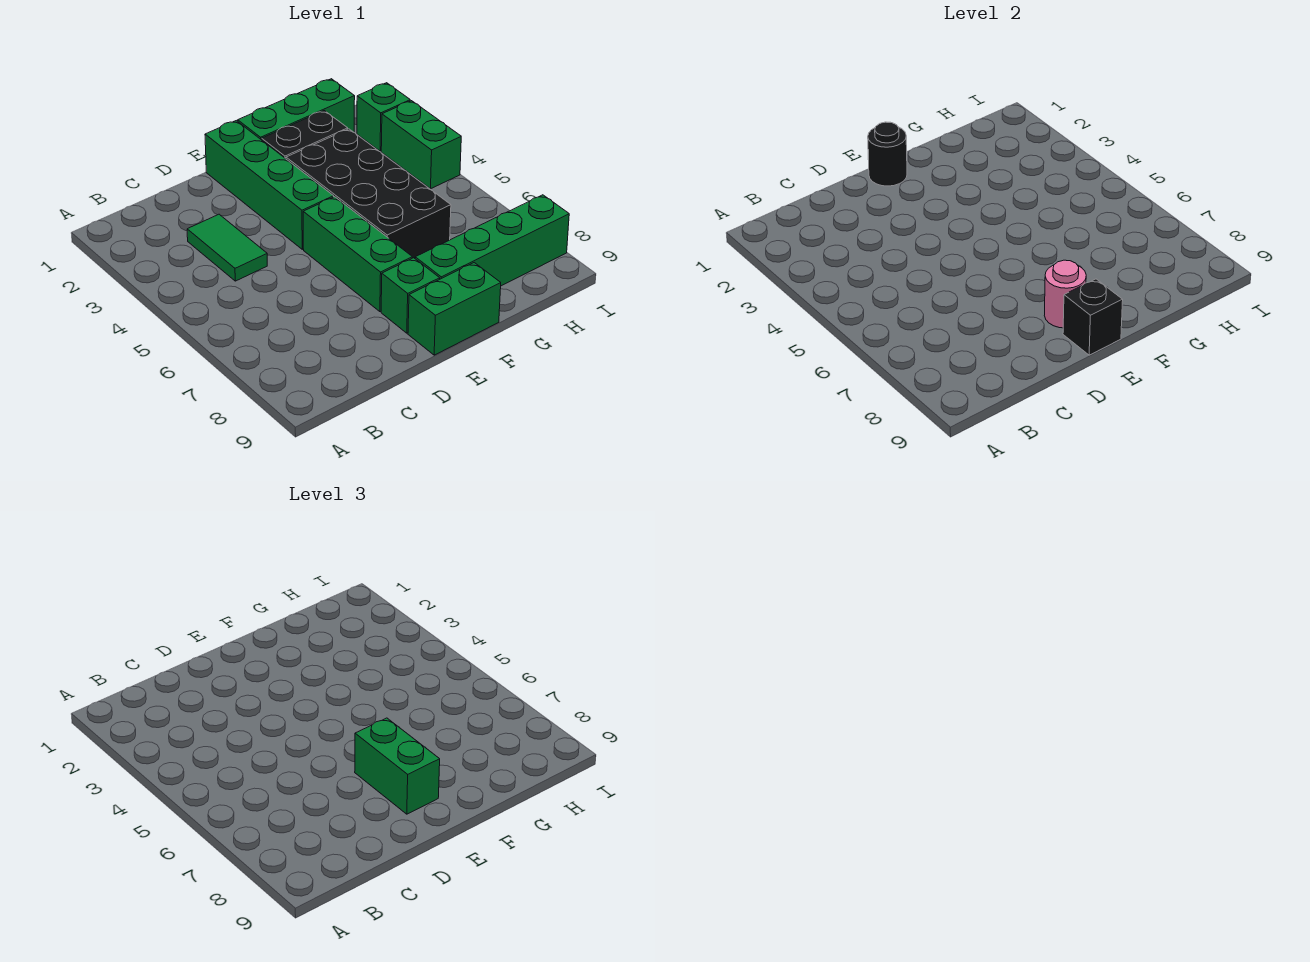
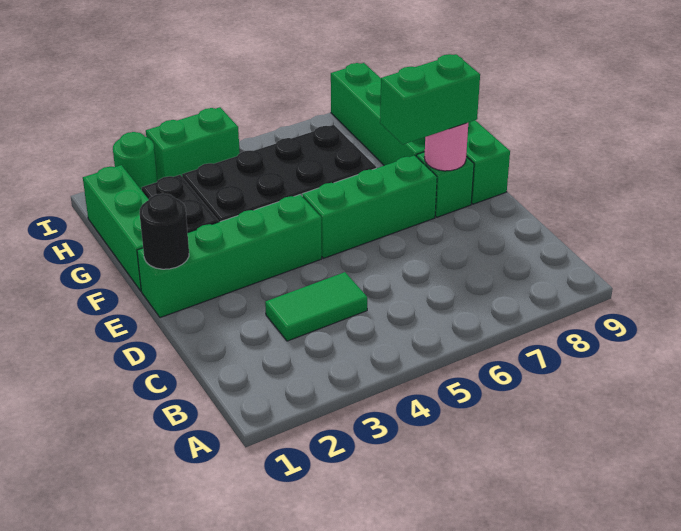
black brick E9 level 2 -> none
green brick I2 level 1 -> green round brick I2 level 1

